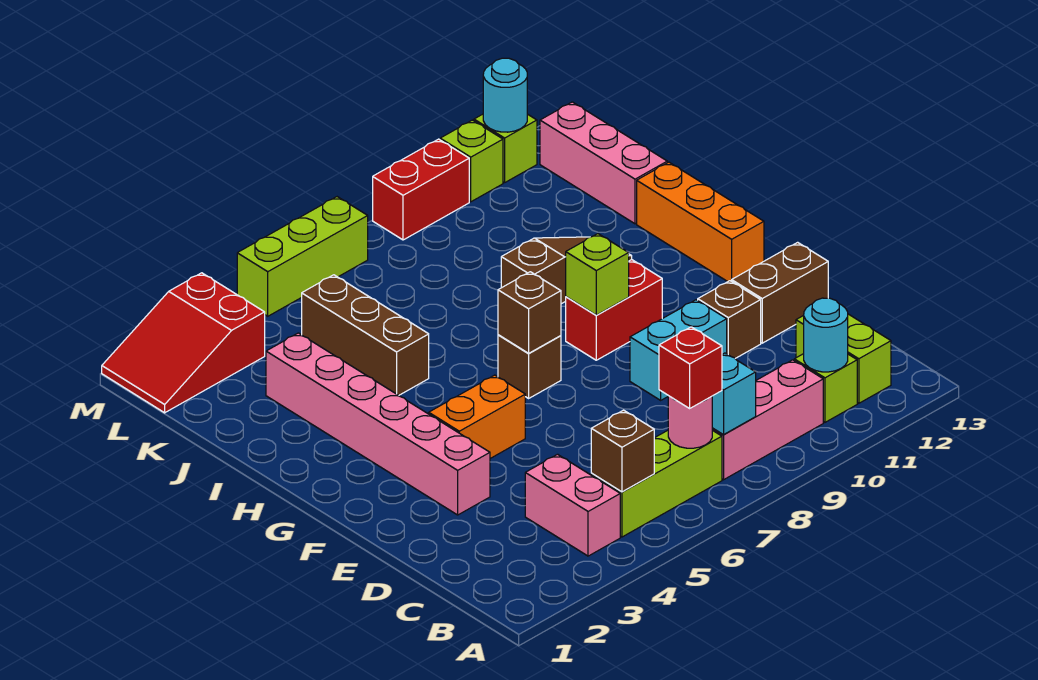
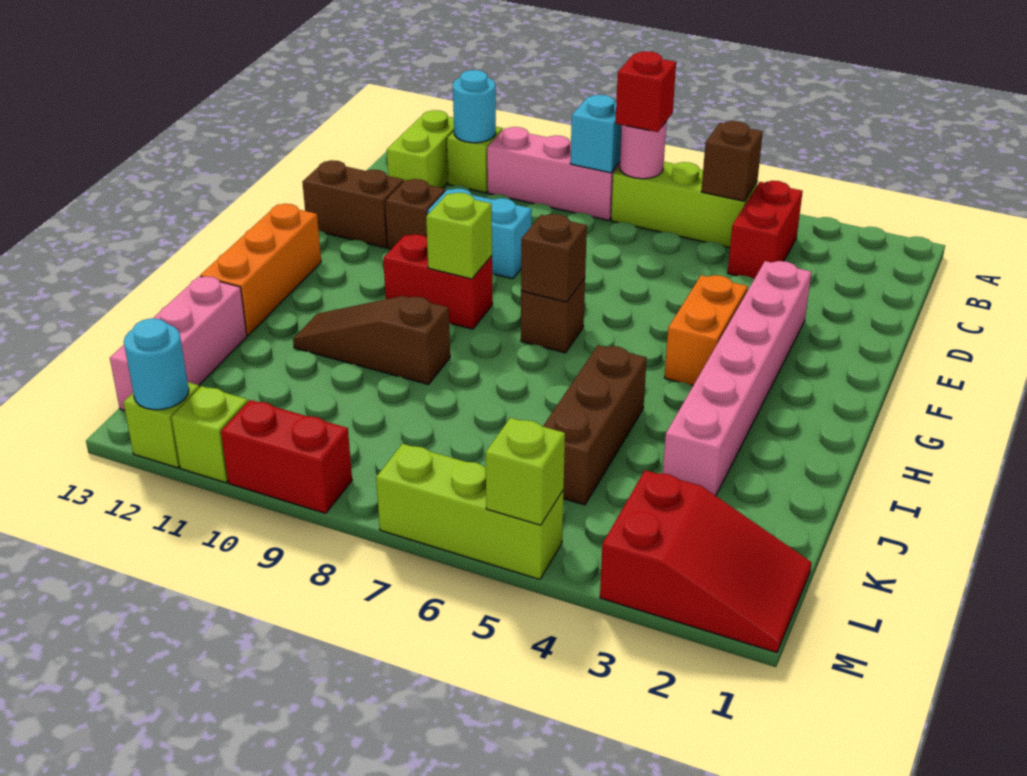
pink brick B4:C4 level 1 -> red brick B4:C4 level 1
orange brick F4:F5 level 1 -> orange brick F4:G4 level 1
none -> lime brick M5 level 2

